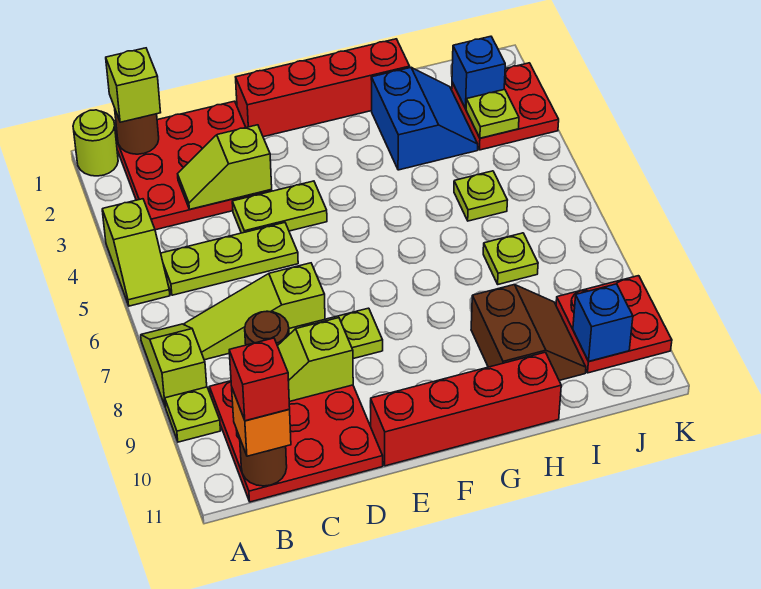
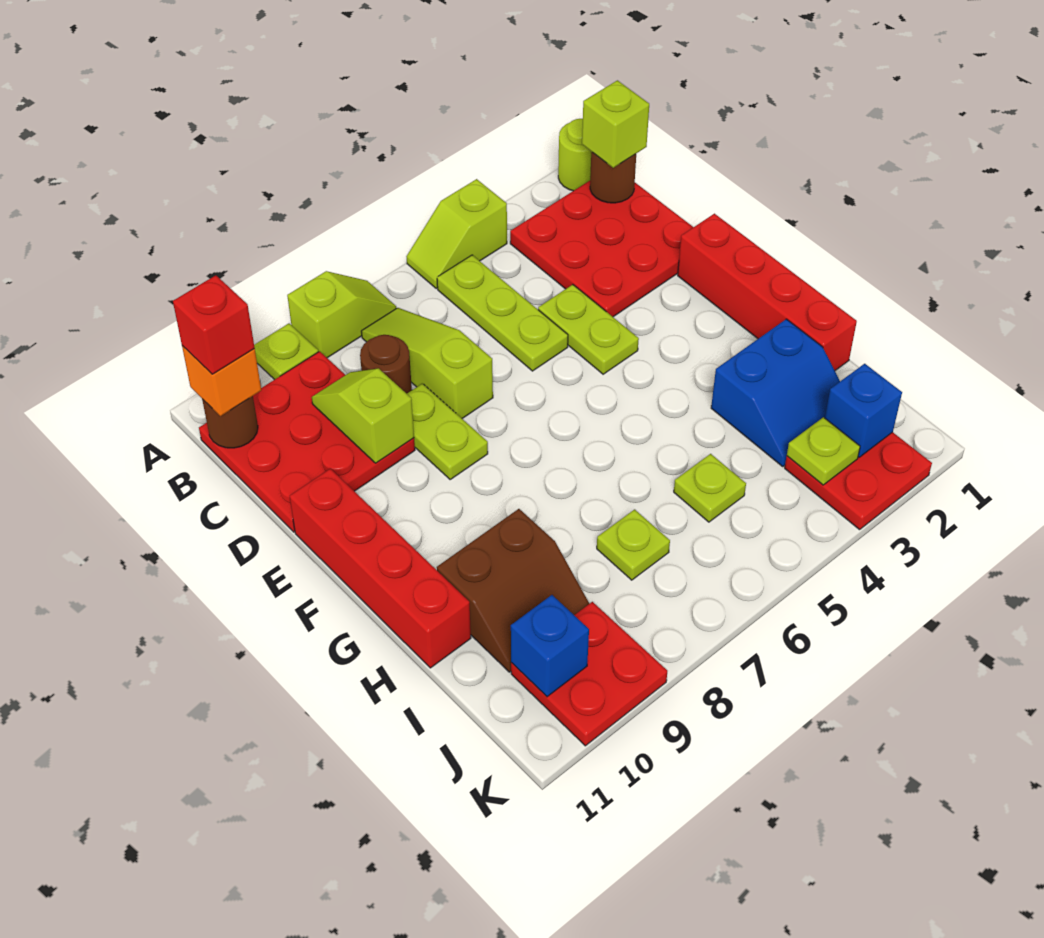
lime slope C3:D3 level 2 top D -> none

